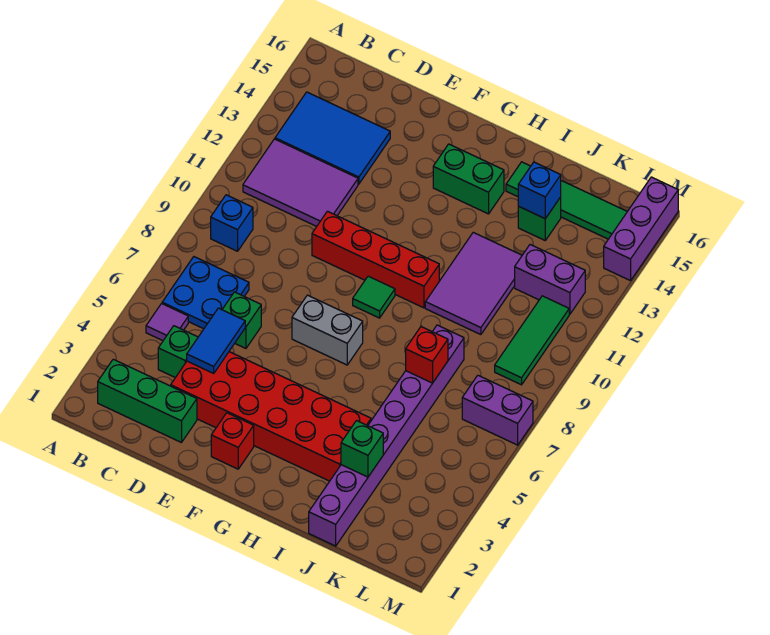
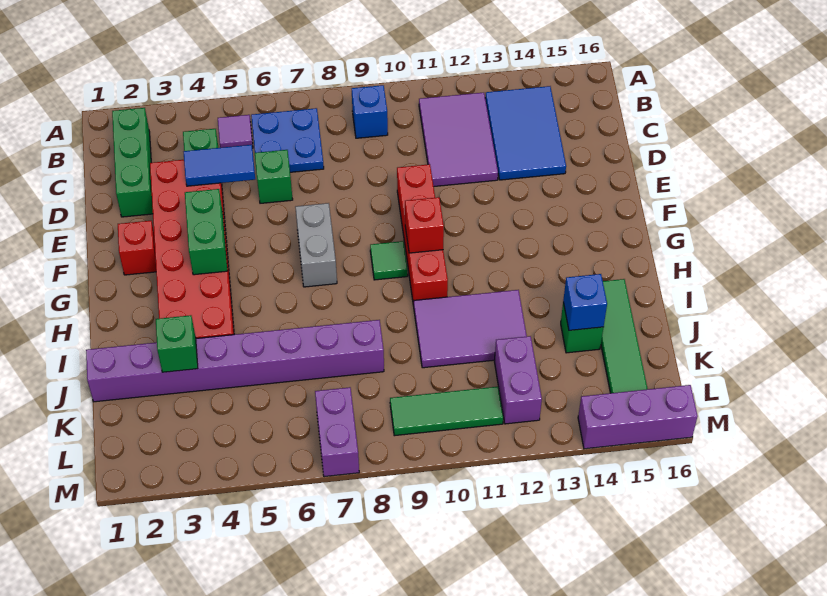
green brick G14:H14 level 1 -> green brick F4:G4 level 2
red brick J7 level 2 -> red brick G10 level 2

